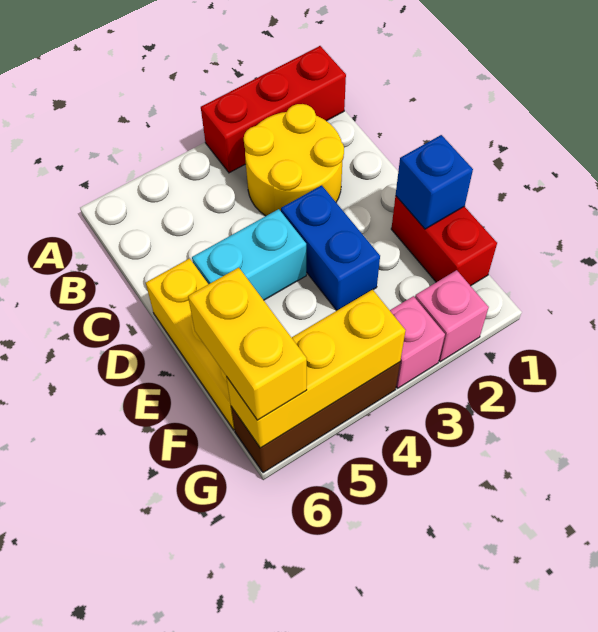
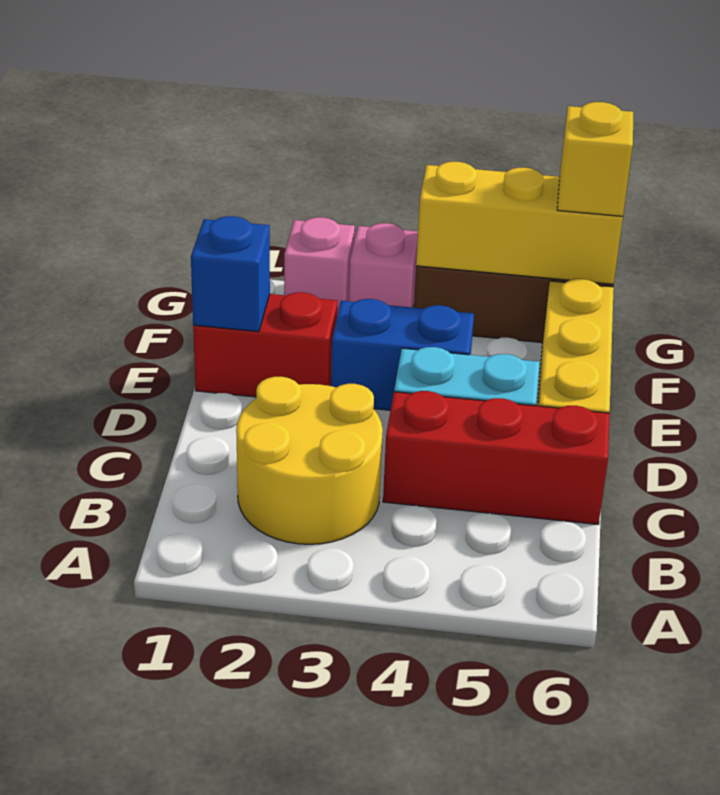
red brick A1:A3 level 1 -> red brick C4:C6 level 1
blue brick D3:E3 level 1 -> blue brick E3:E4 level 1
red brick E1:F1 level 1 -> red brick E1:E2 level 1
yellow brick F6:G6 level 3 -> yellow brick G6 level 3

